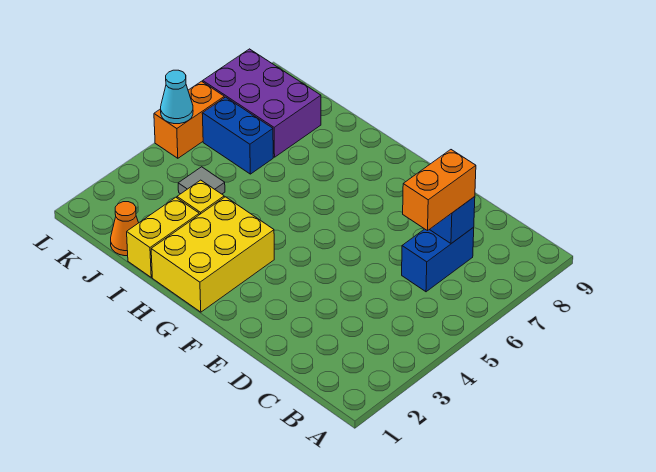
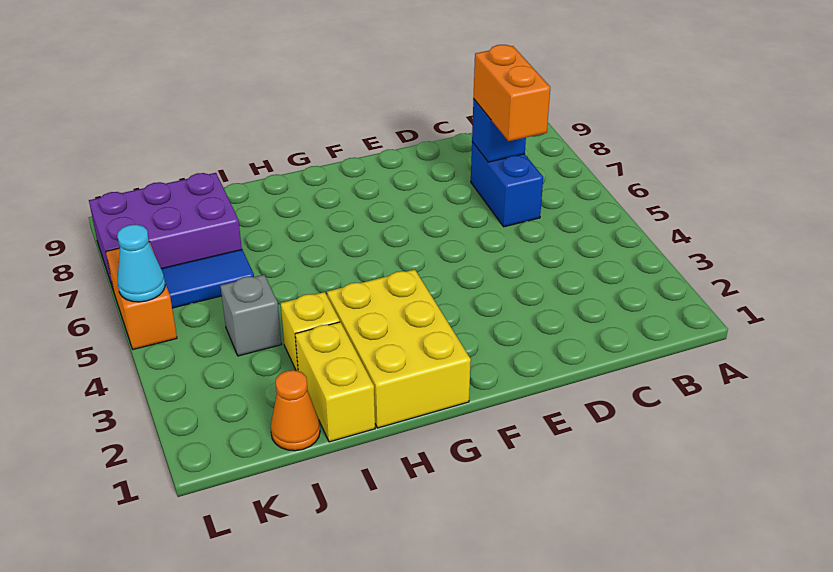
grey tile J4 level 1 -> grey brick J4 level 1
blue brick J6:K6 level 1 -> blue tile J6:K6 level 1

